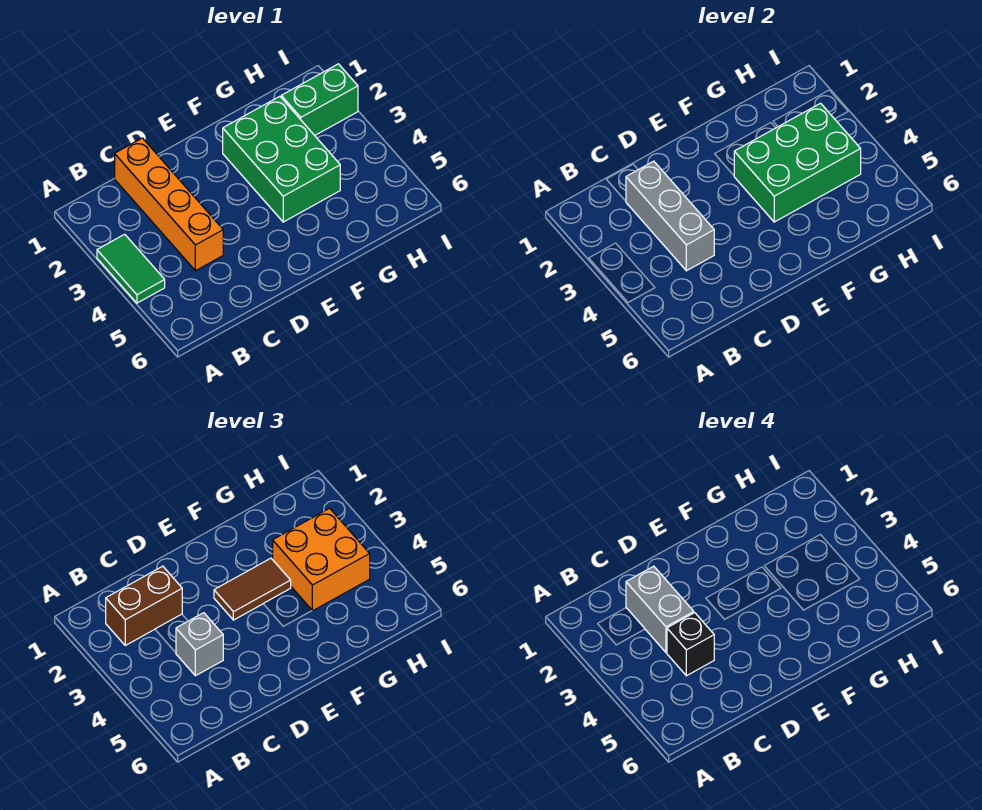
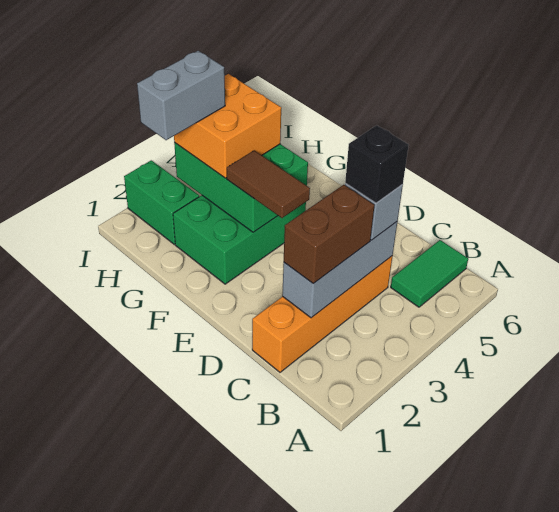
green tile A3:A4 level 1 -> green tile B5:B6 level 1
brown brick B2:C2 level 3 -> brown brick C2:C3 level 3
grey brick C2:C3 level 4 -> grey brick H2:H3 level 4

